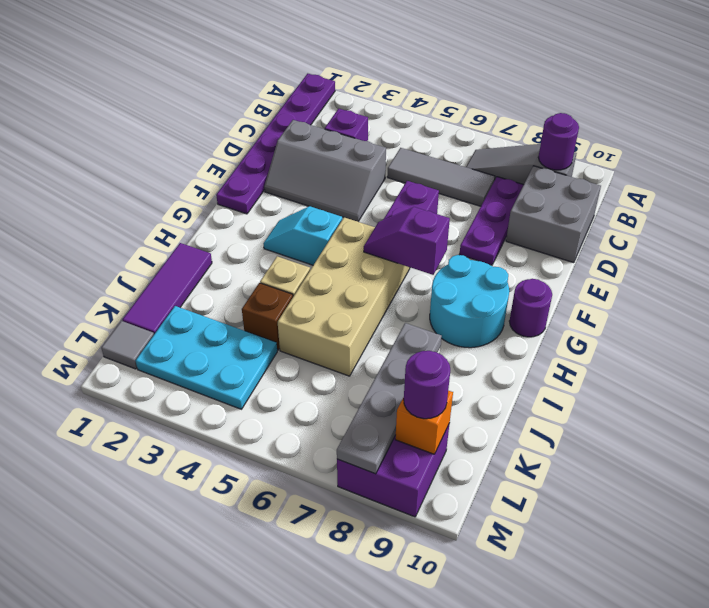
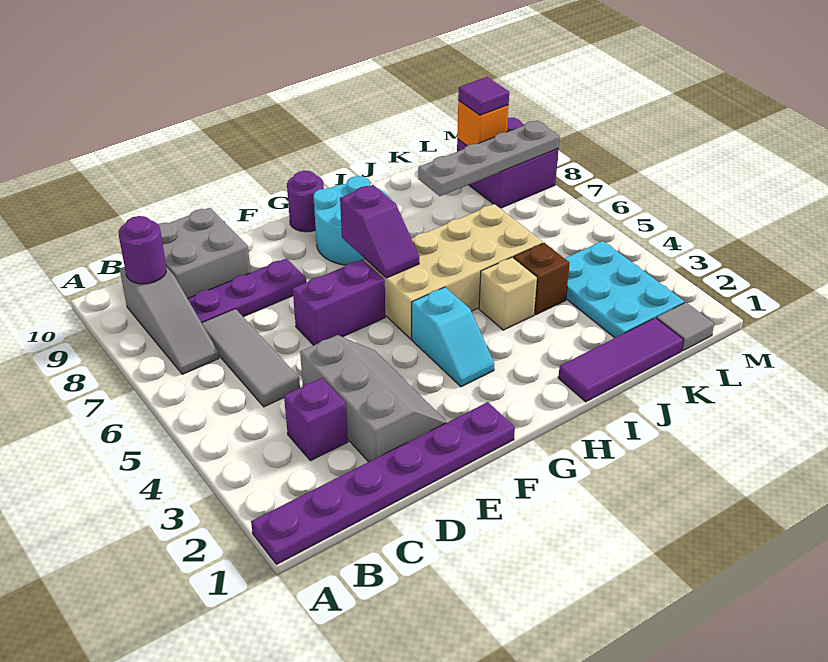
purple round brick L9 level 3 -> purple tile L9 level 3

